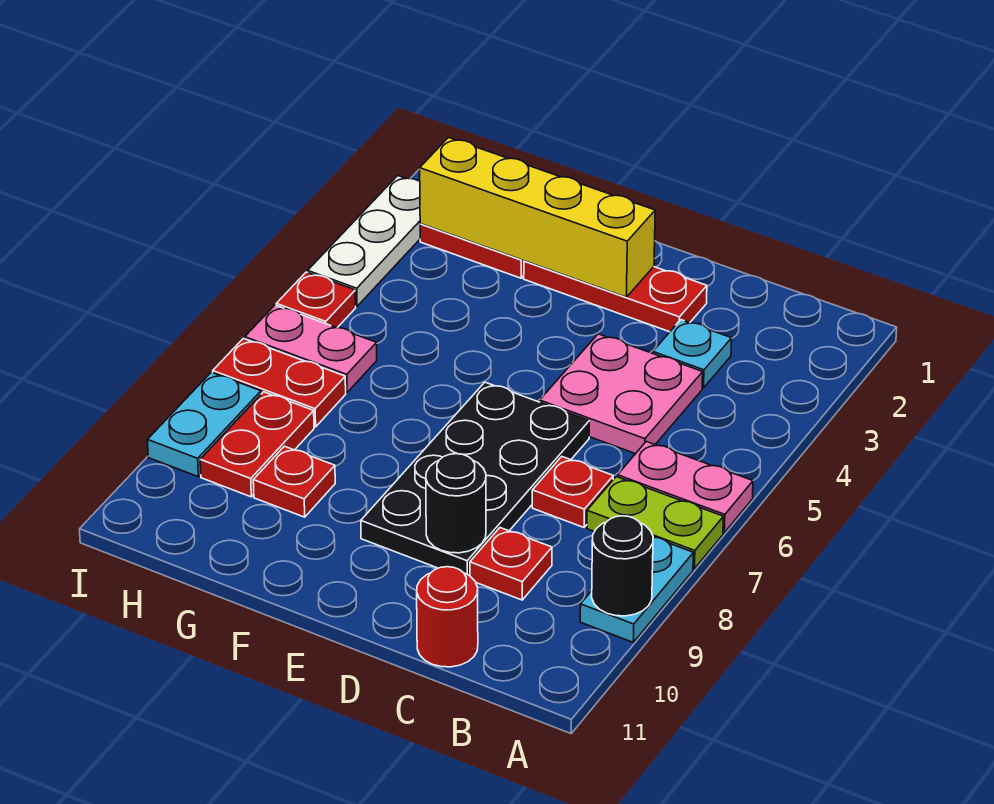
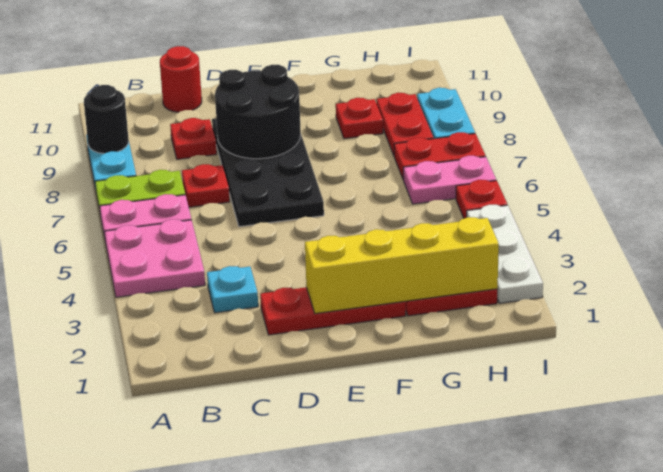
pink plate C4:D5 level 1 -> pink plate A4:B5 level 1
black round brick D9 level 2 -> black round brick D8:E9 level 2

